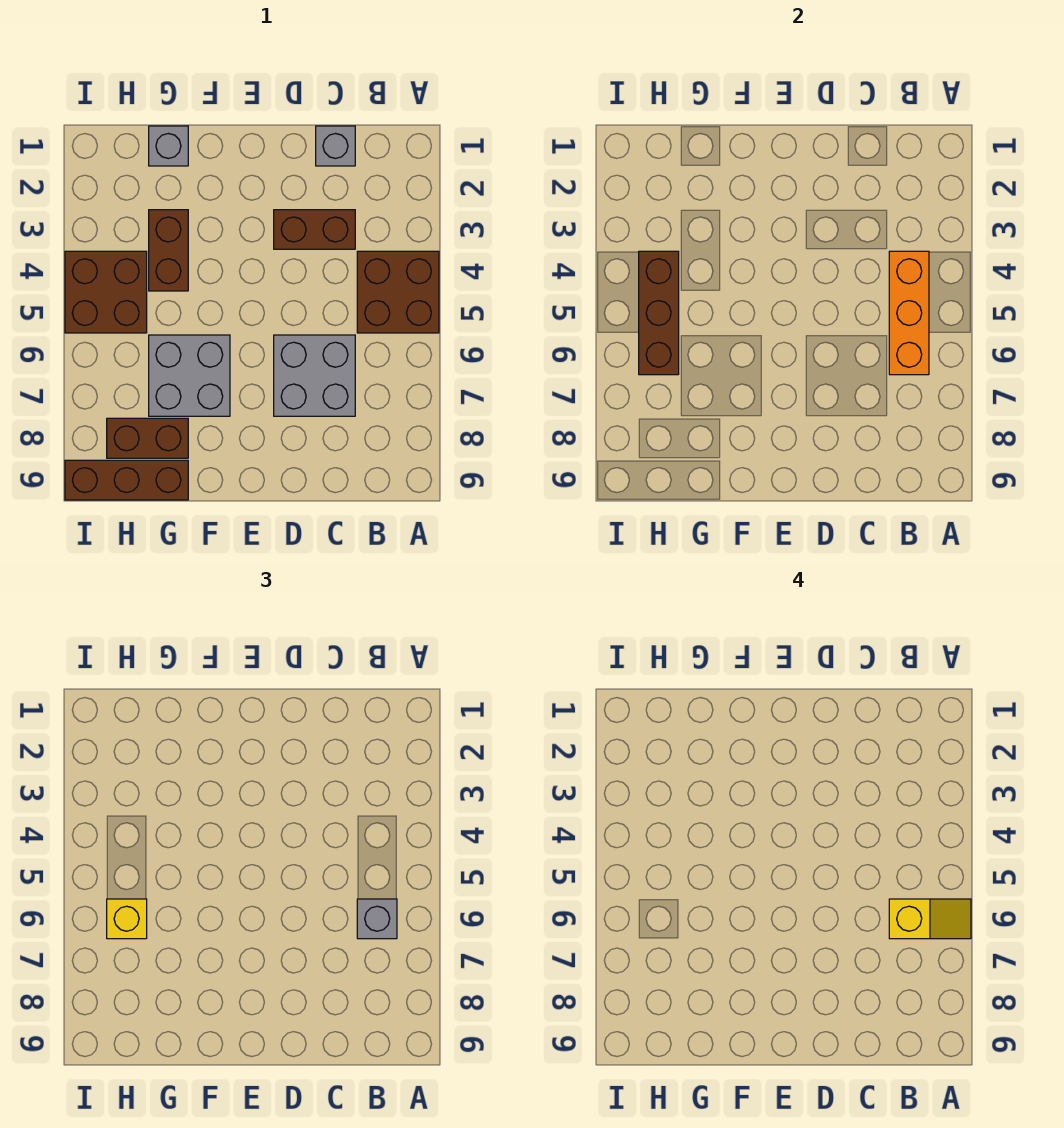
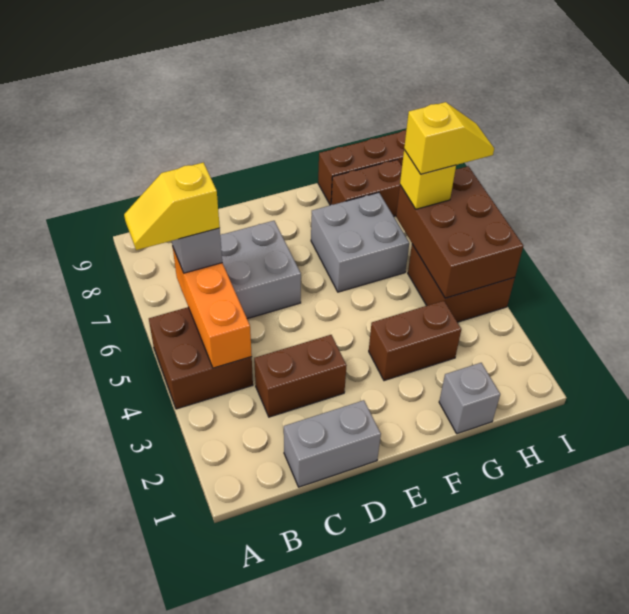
grey brick C1 level 1 -> grey brick C1:D1 level 1
brown brick G3:G4 level 1 -> brown brick F3:G3 level 1
brown brick H4:H6 level 2 -> brown brick H4:I6 level 2
none -> yellow slope H6:I6 level 4 top H

